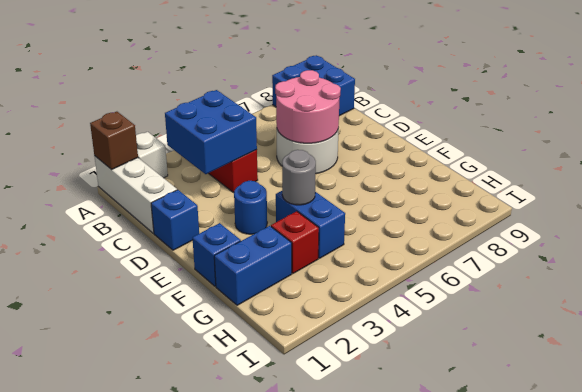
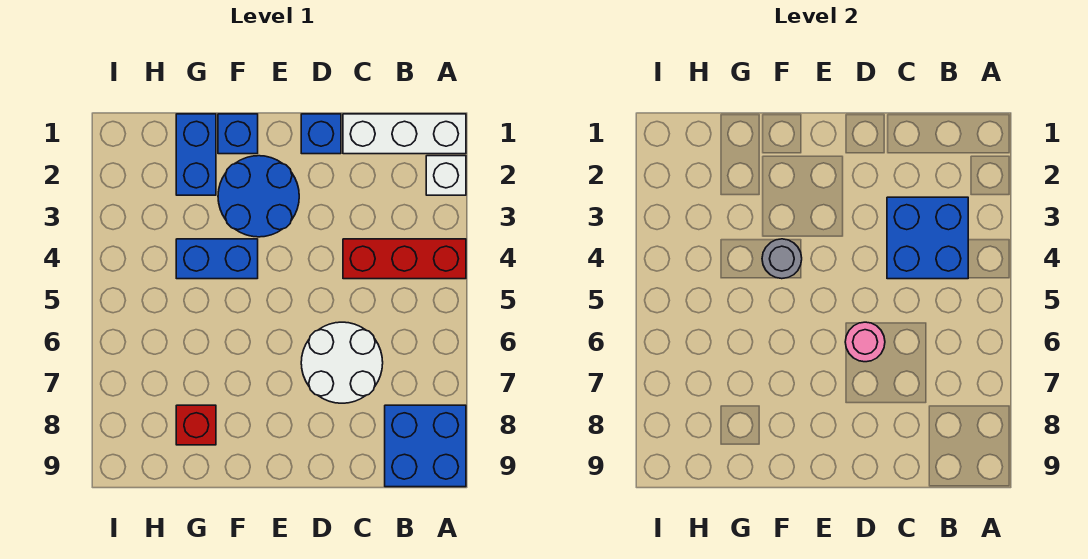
brown brick A1 level 2 -> none
pink round brick C6:D7 level 2 -> pink round brick D6 level 2
blue round brick E3 level 1 -> blue round brick E2:F3 level 1
red brick G3 level 1 -> red brick G8 level 1

